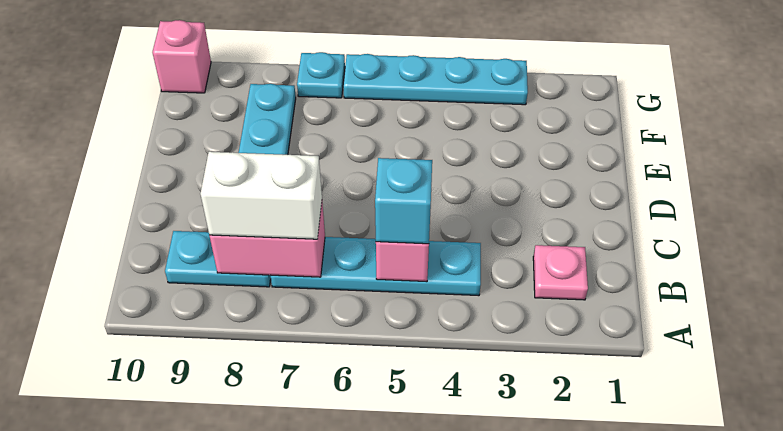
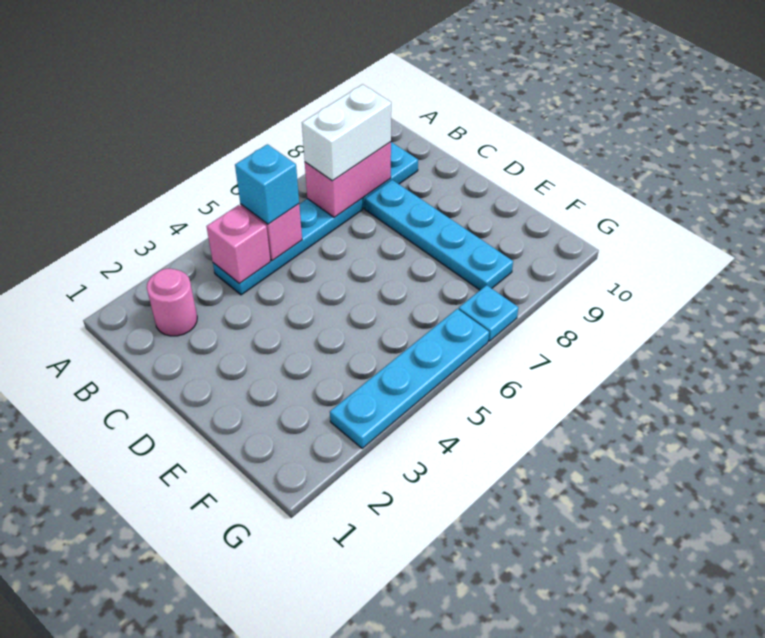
pink plate B2 level 1 -> pink round brick B2 level 1
pink brick G10 level 1 -> pink brick B4 level 2

